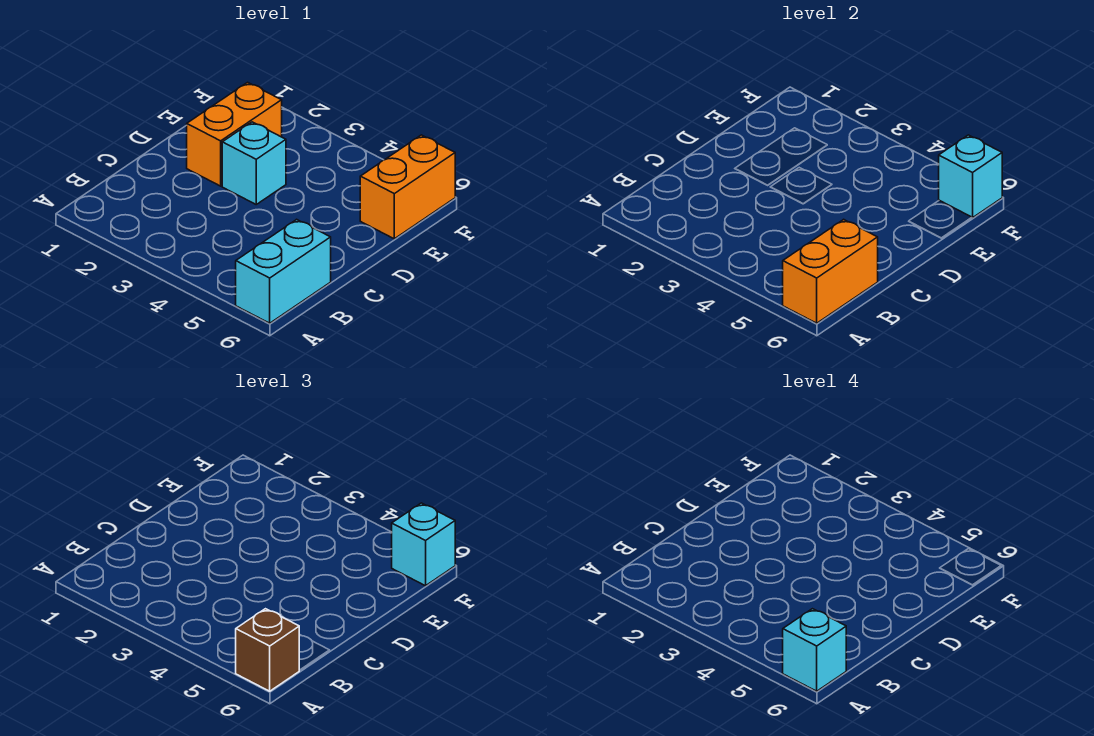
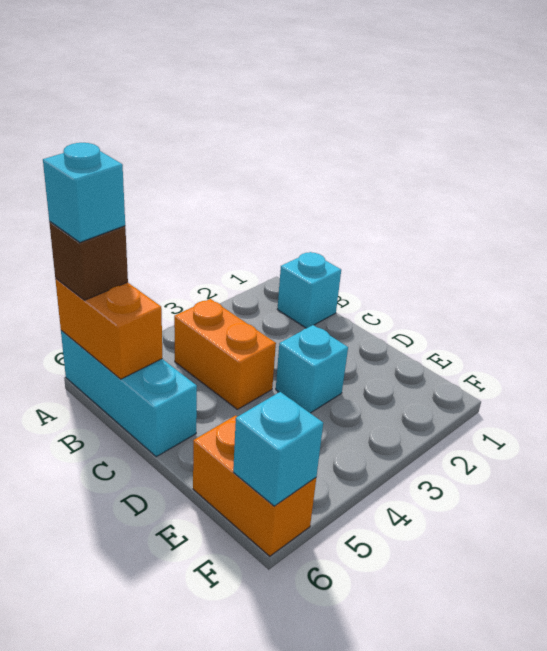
cyan brick A6:B6 level 1 -> cyan brick A6:C6 level 1
orange brick D2:E2 level 1 -> orange brick B4:C4 level 1
cyan brick F6 level 3 -> cyan brick B1 level 1

